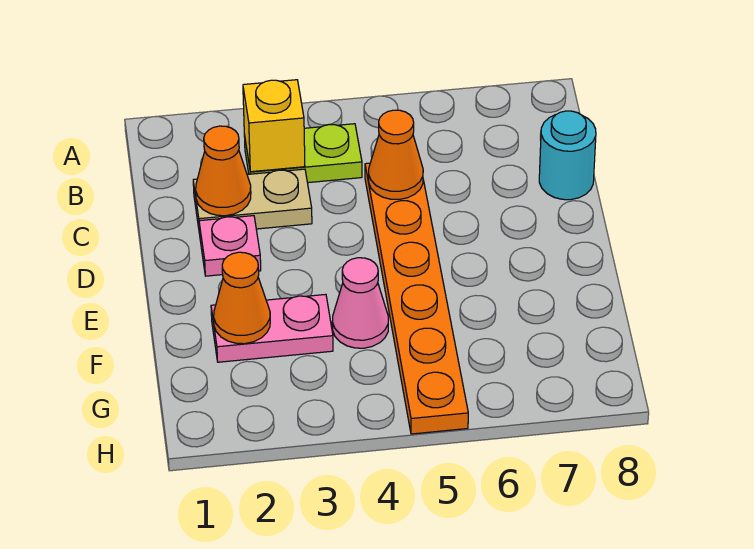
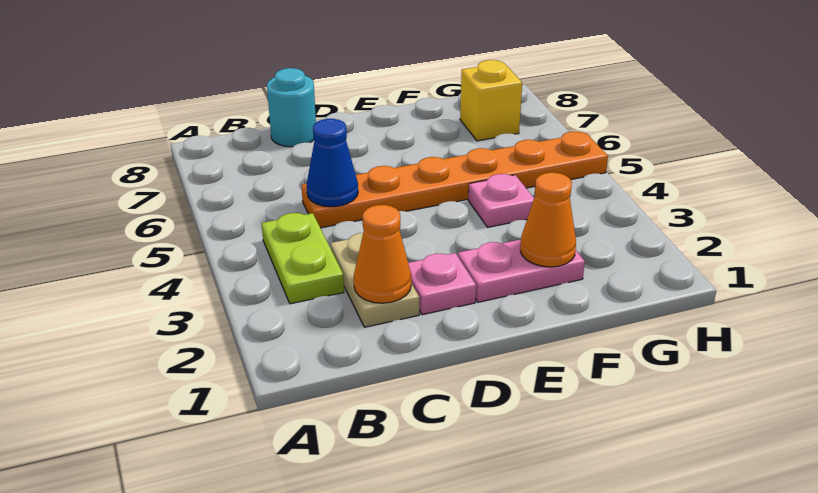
yellow brick B3 level 2 -> yellow brick G7 level 1
orange cone C5 level 2 -> blue cone C5 level 2
pink plate F2:F3 level 1 -> pink plate E2:F2 level 1
pink cone F4 level 1 -> pink plate F4 level 1

